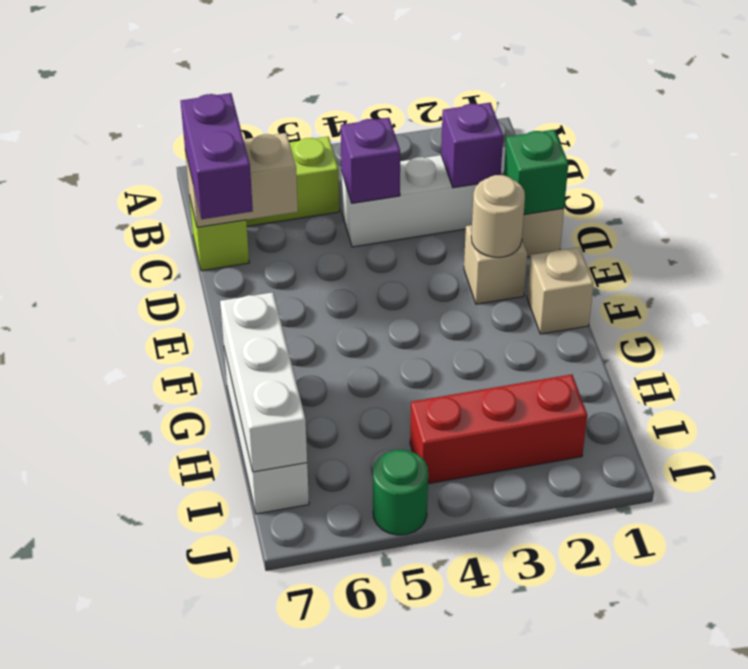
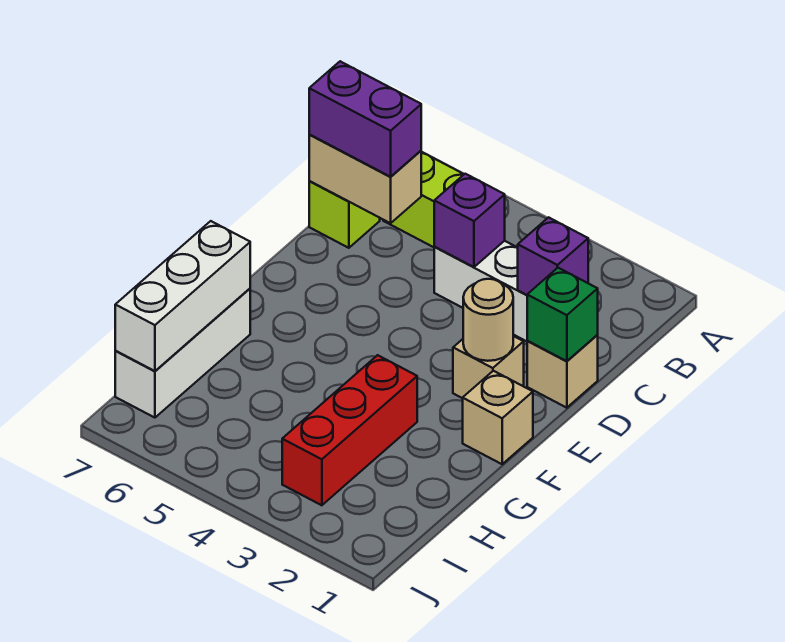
purple brick C7:D7 level 3 -> purple brick C6:C7 level 3
red brick I2:I4 level 1 -> red brick G3:I3 level 1
green round brick J5 level 1 -> none

